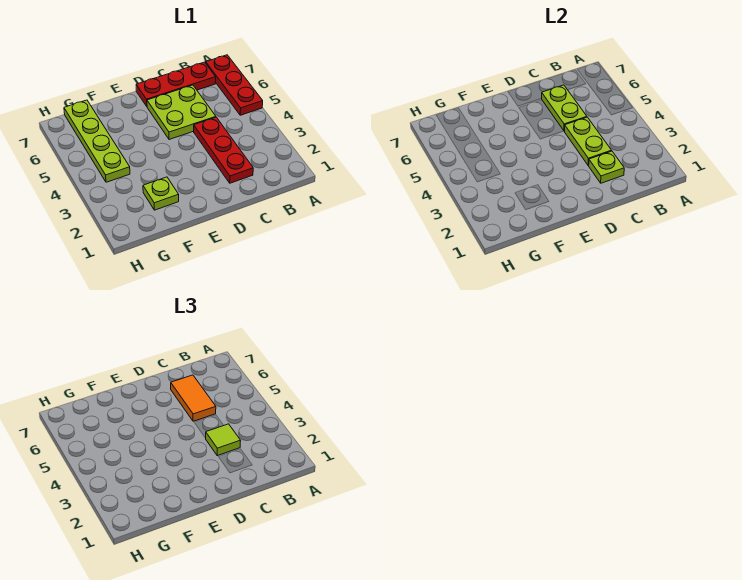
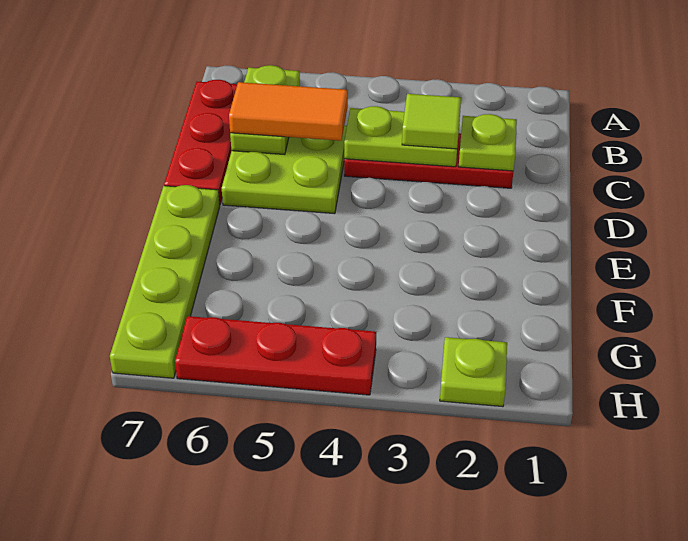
red plate A5:A7 level 1 -> red plate H4:H6 level 1
lime plate C5:C6 level 2 -> lime plate B6:C6 level 2
lime plate F2 level 1 -> lime plate H2 level 1
lime plate G4:G7 level 1 -> lime plate E7:H7 level 1

